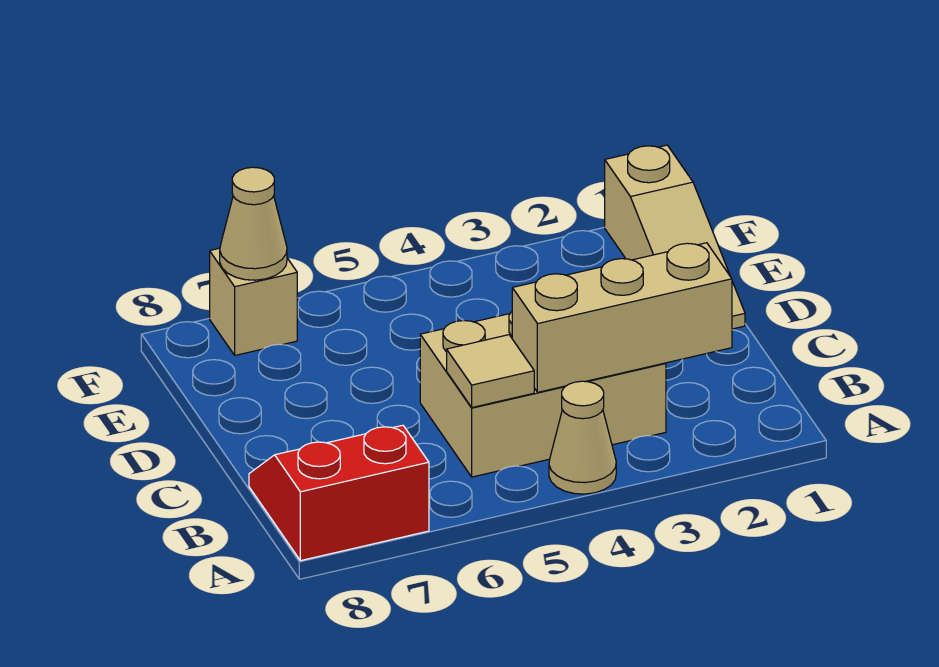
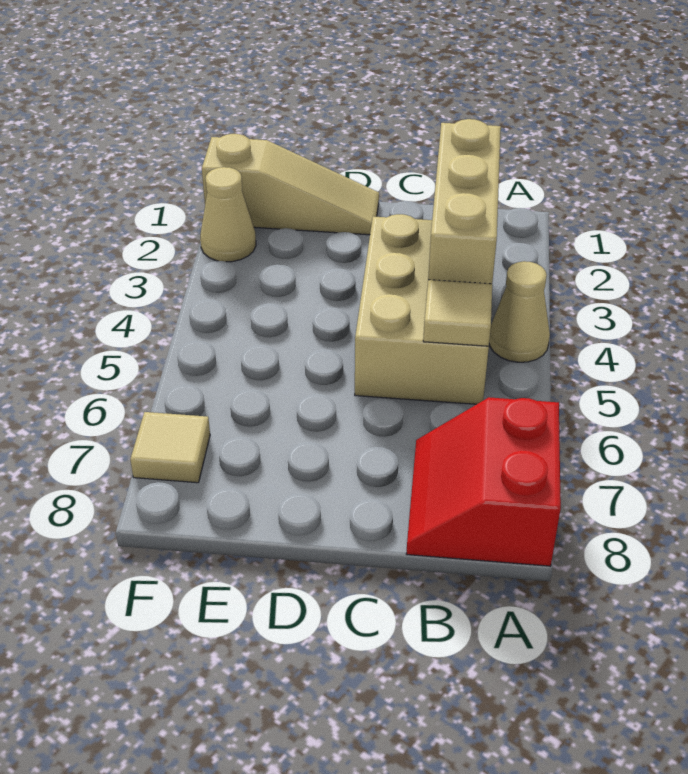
tan brick F7 level 1 -> tan tile F7 level 1
tan cone F7 level 2 -> tan cone F2 level 1

